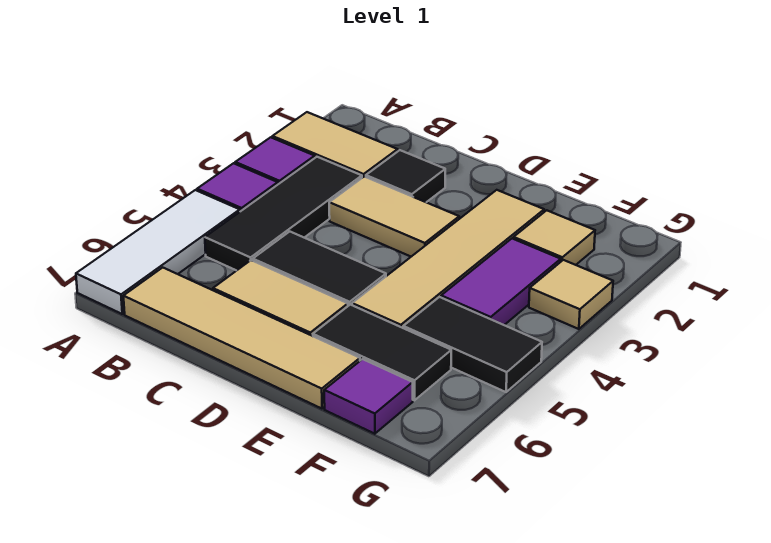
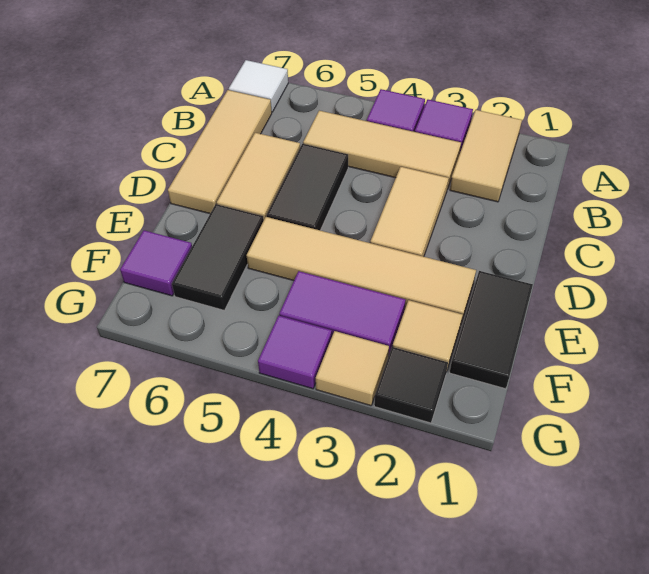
white tile A5:A7 level 1 -> white tile A7 level 1
black tile B3:B5 level 1 -> tan tile B3:B5 level 1
tan tile B7:E7 level 1 -> tan tile B7:D7 level 1
black tile C2 level 1 -> black tile G2 level 1
black tile F5:G5 level 1 -> black tile E1:F1 level 1
none -> purple tile G4 level 1

